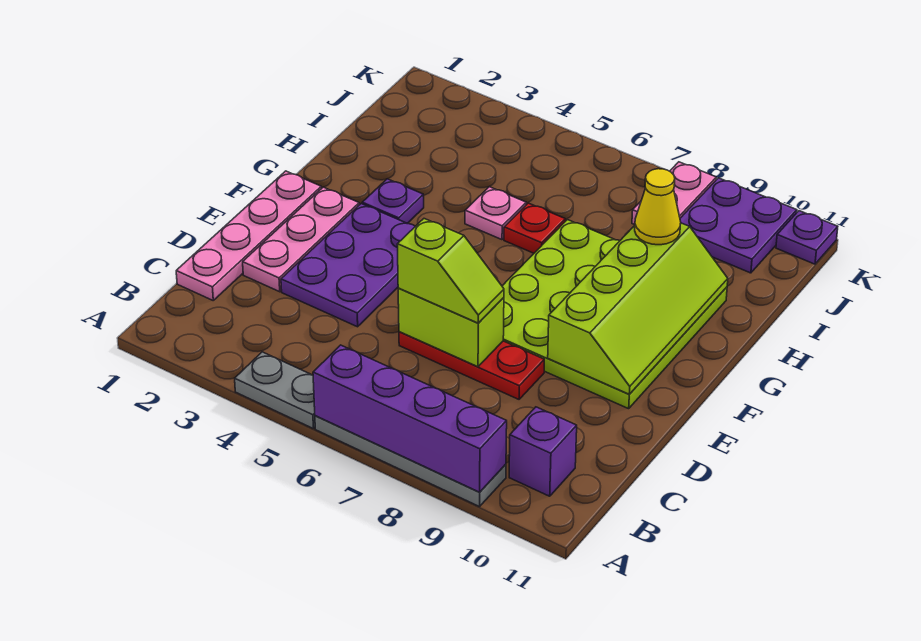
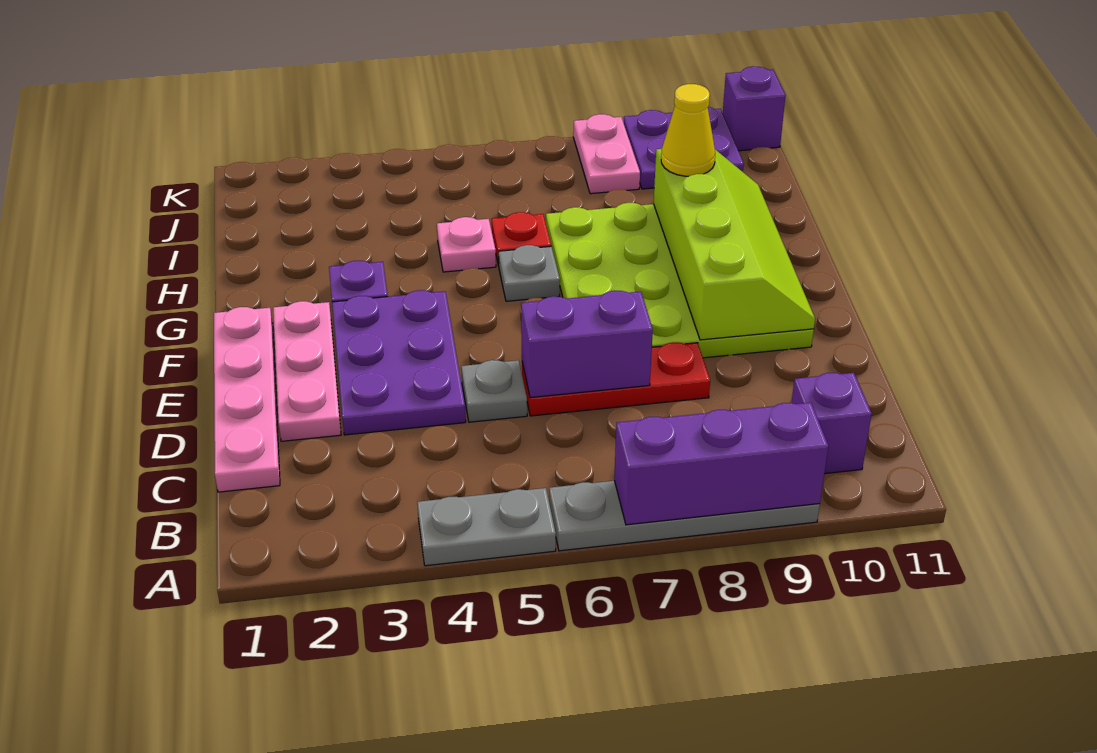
purple brick A6:A9 level 2 -> purple brick A7:A9 level 2
none -> grey plate D5 level 1
lime brick D6:D7 level 2 -> purple brick D6:D7 level 2
lime slope D6:D7 level 3 top 6 -> none
none -> grey plate G6 level 1
purple plate K11 level 1 -> purple brick K11 level 1

